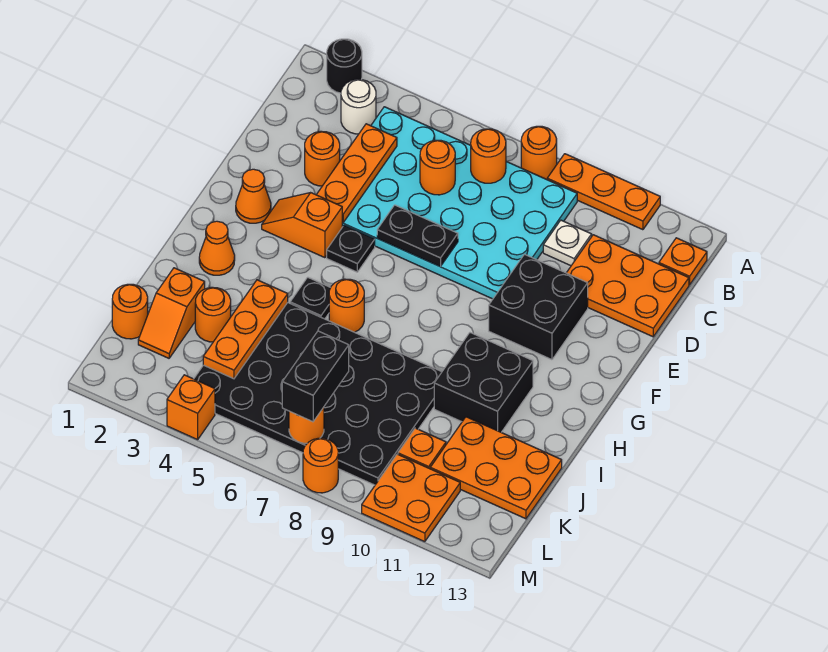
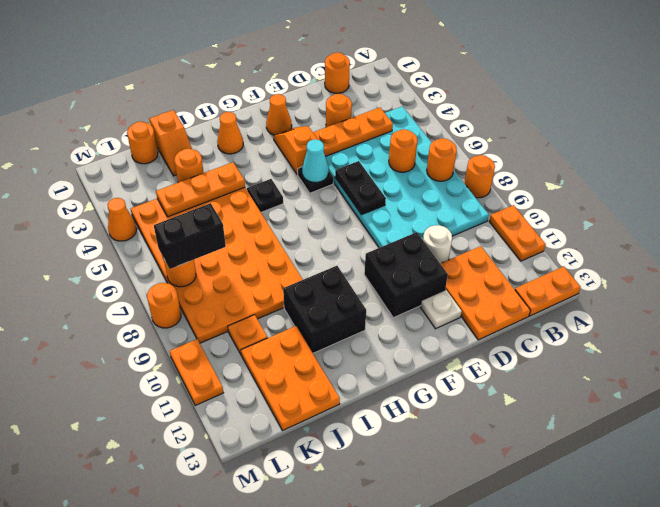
black round brick A2 level 1 -> none
orange plate A9:A11 level 1 -> orange plate A10:A11 level 1
white round brick B3 level 1 -> white round brick D10 level 1
orange plate B13 level 1 -> orange plate A13:B13 level 1
white plate C10 level 1 -> white plate E12 level 1
none -> cyan cone F5 level 2
orange round brick H6 level 1 -> orange round brick C1 level 1
black plate I4:L9 level 1 -> orange plate I4:L9 level 1
orange slope J2:K2 level 1 top J -> orange slope J1:J2 level 1 top 1
orange plate L10:M11 level 1 -> orange plate M10:M11 level 1
orange brick M4 level 1 -> orange cone M4 level 1

